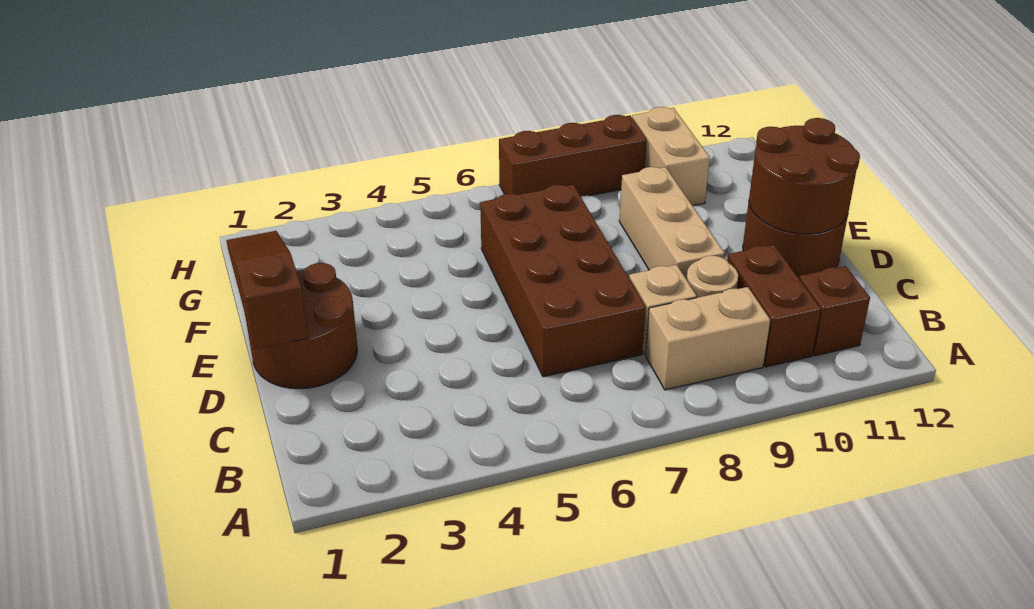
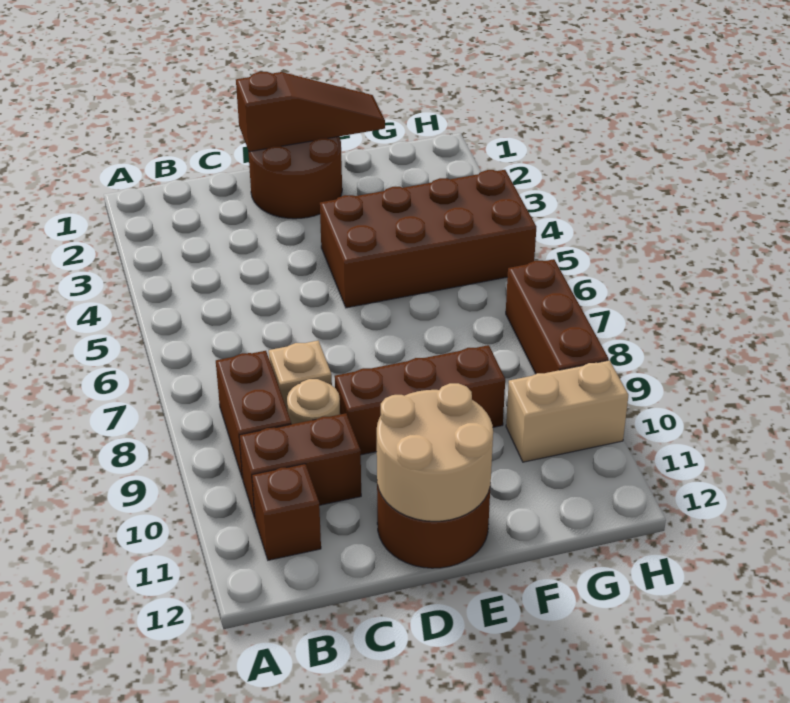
tan brick B8:B9 level 1 -> brown brick B8:B9 level 1
brown brick C6:F7 level 1 -> brown brick E4:H5 level 1
tan brick D9:F9 level 1 -> brown brick D9:F9 level 1
brown round brick D11:E12 level 2 -> tan round brick D11:E12 level 2

